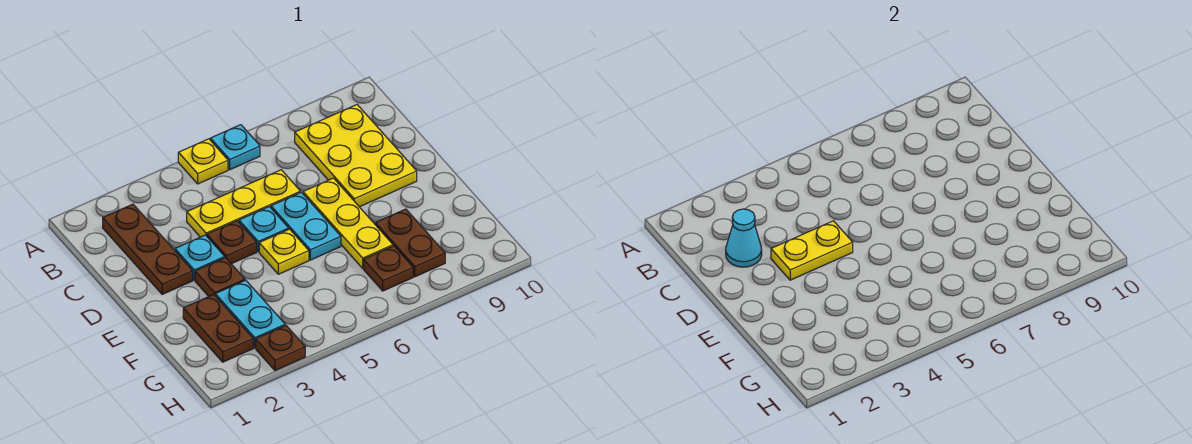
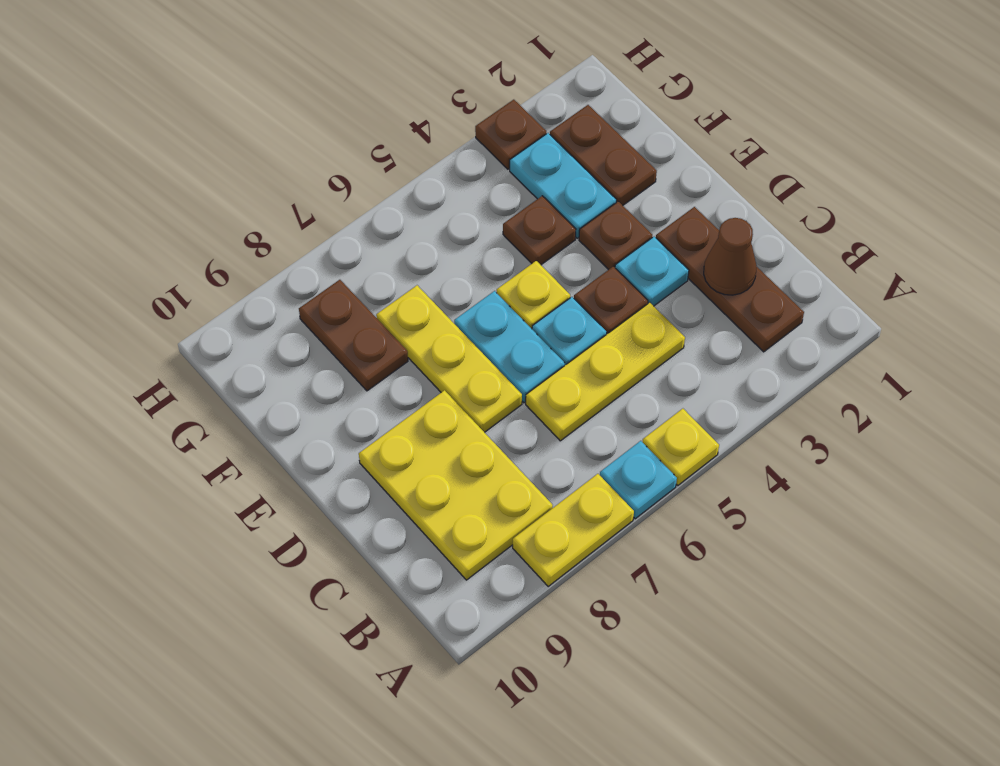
cyan cone C2 level 2 -> brown cone C2 level 2
yellow plate D3:D4 level 2 -> yellow plate A7:A8 level 1
brown plate G7 level 1 -> brown plate F4 level 1

